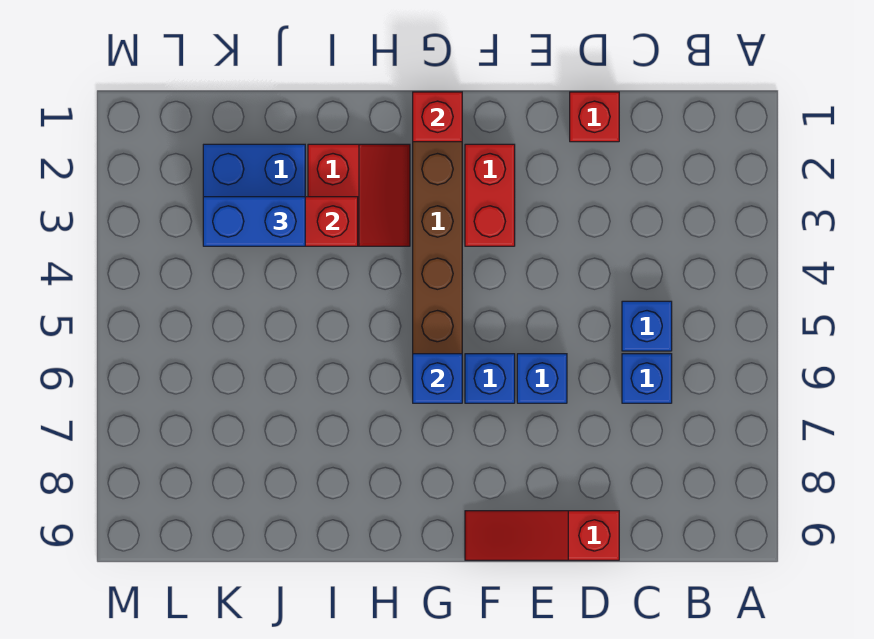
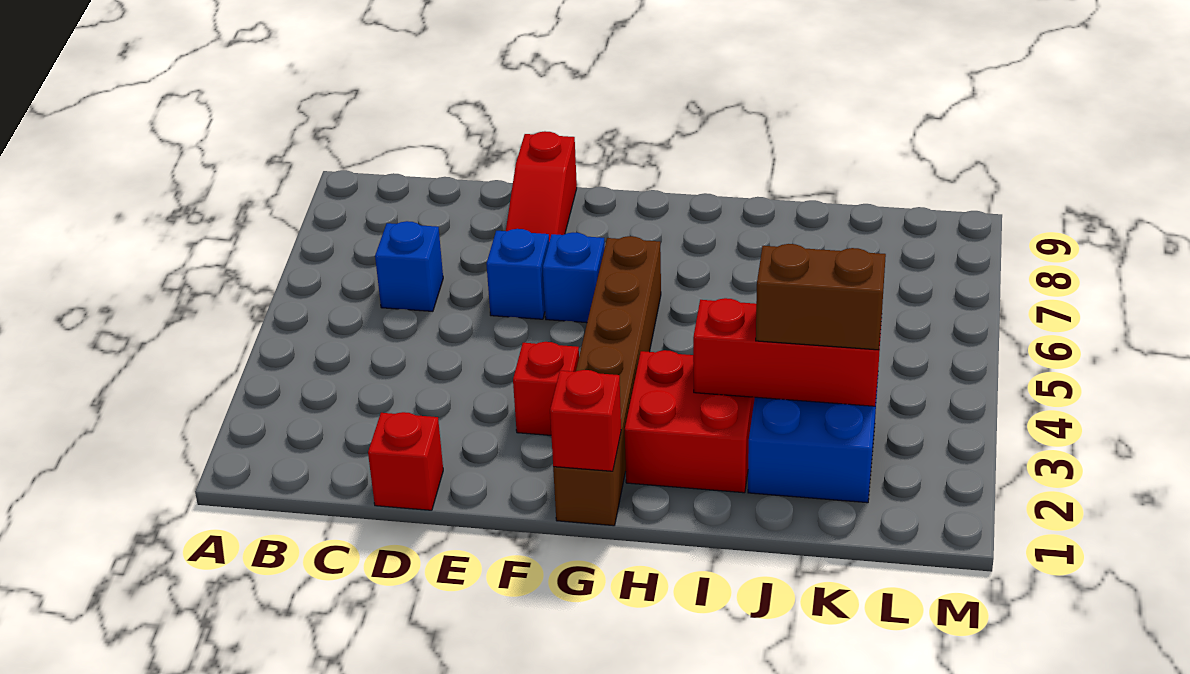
blue brick C5 level 1 -> none
red slope D9:F9 level 1 top D -> red slope E7:E9 level 1 top 9
red brick F2:F3 level 1 -> red brick F3 level 1
blue brick G6 level 2 -> none
red slope H2:I3 level 1 top I -> red brick H2:I3 level 1
blue brick J3:K3 level 3 -> brown brick J3:K3 level 3

